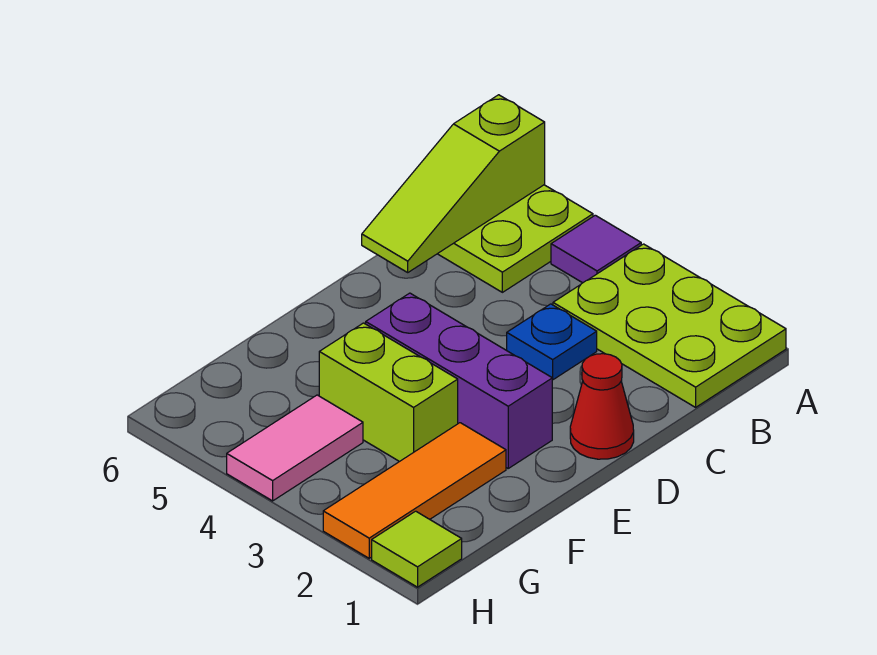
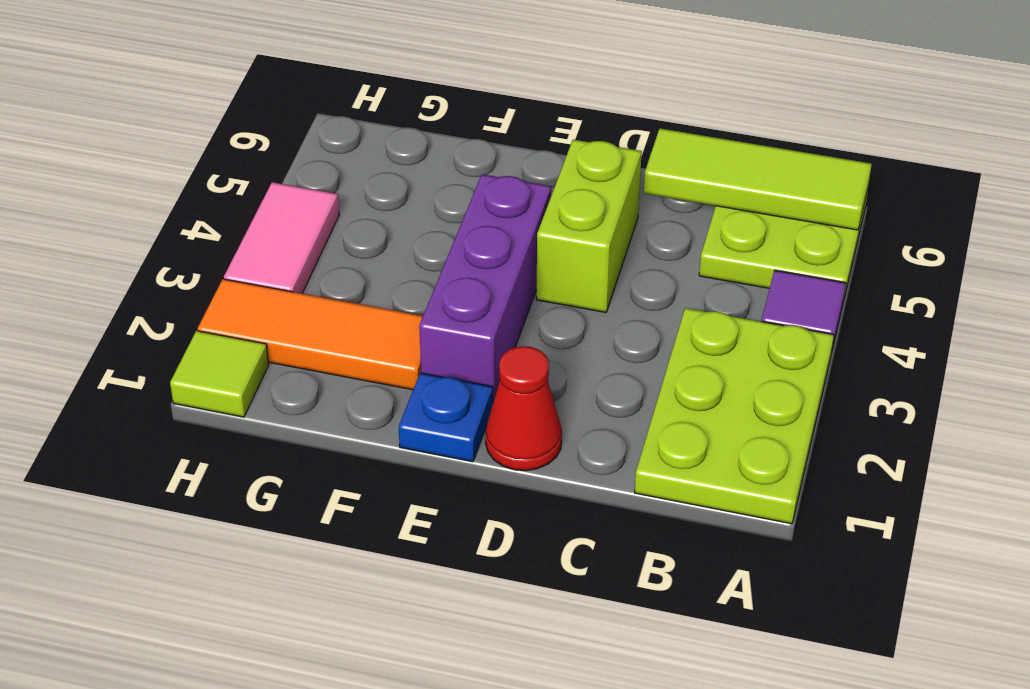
lime slope A6:C6 level 2 top A -> lime tile A6:C6 level 2
blue plate C3 level 1 -> blue plate E1 level 1
lime brick F3:F4 level 1 -> lime brick D4:D5 level 1
pink tile G4:H4 level 1 -> pink tile H3:H4 level 1

